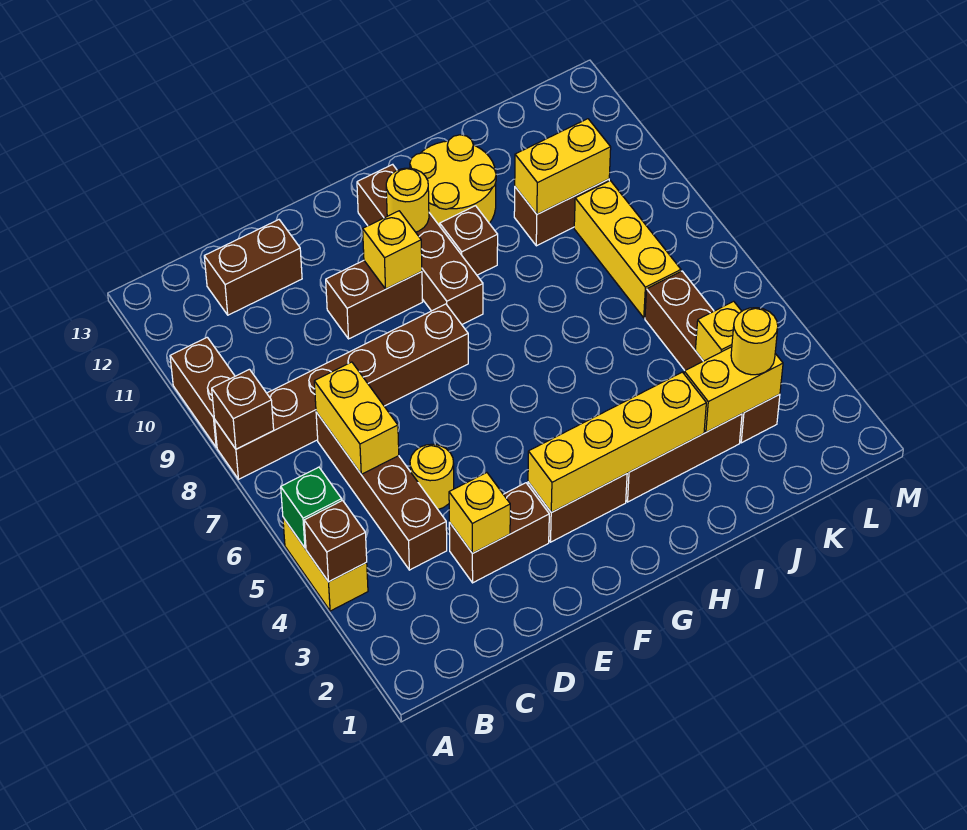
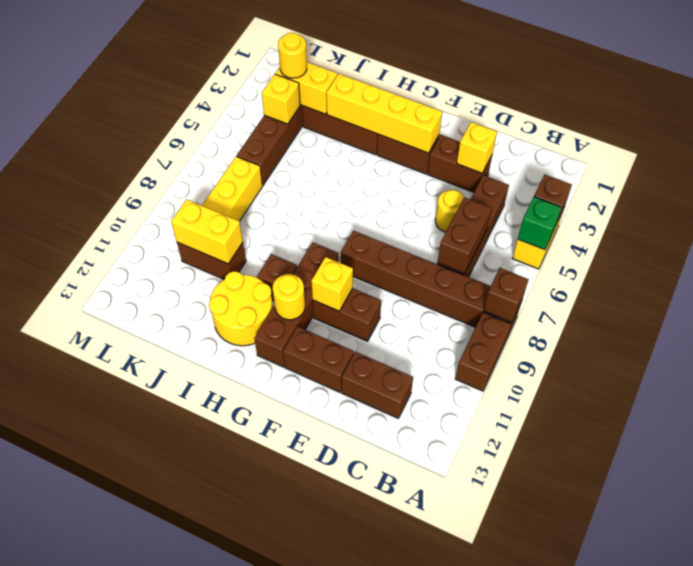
yellow brick C6:C7 level 2 -> brown brick C6:C7 level 2
none -> brown brick E12:F12 level 1

